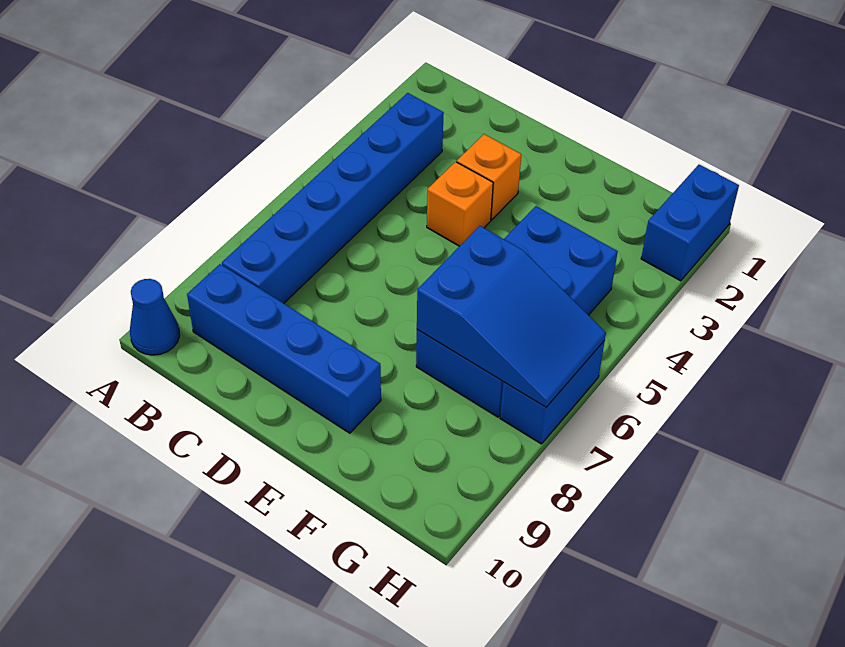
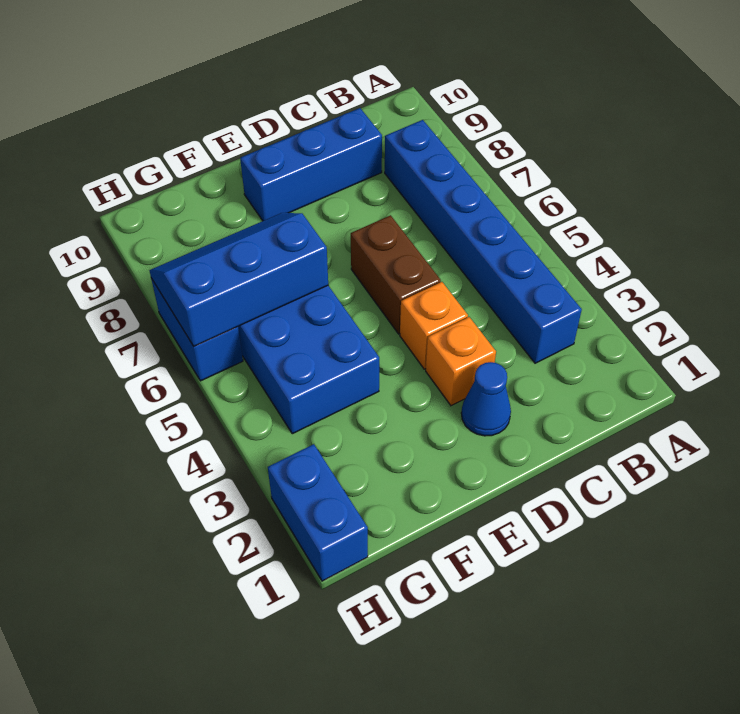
blue cone A10 level 1 -> blue cone D2 level 1
blue brick B9:E9 level 1 -> blue brick C9:E9 level 1
none -> brown brick D5:D6 level 1
blue slope F6:H7 level 2 top F -> blue slope F6:H7 level 2 top 6

